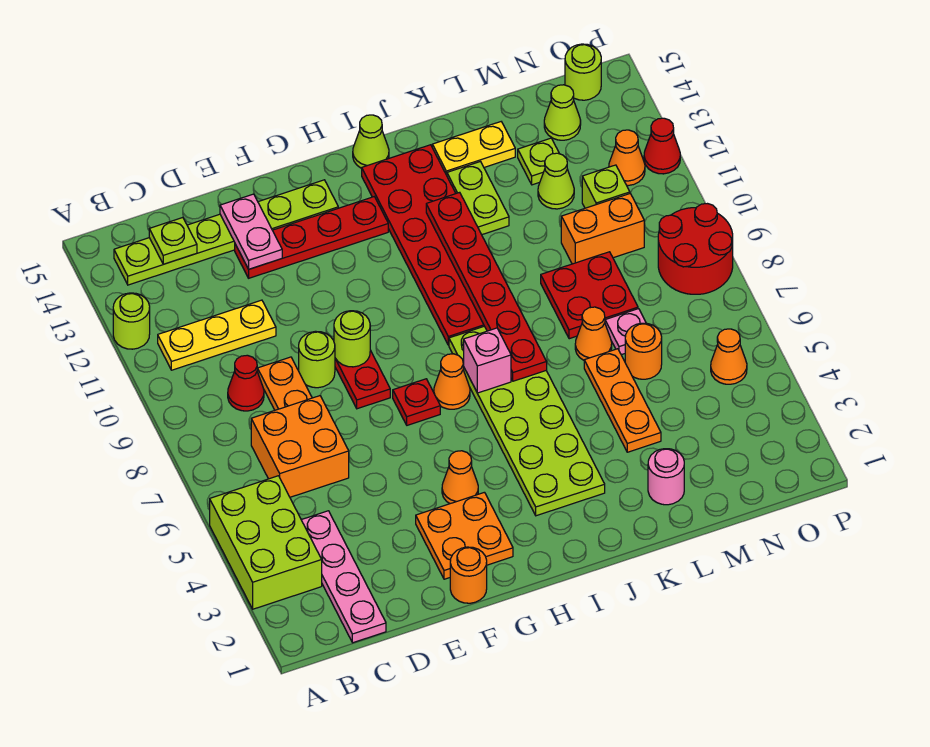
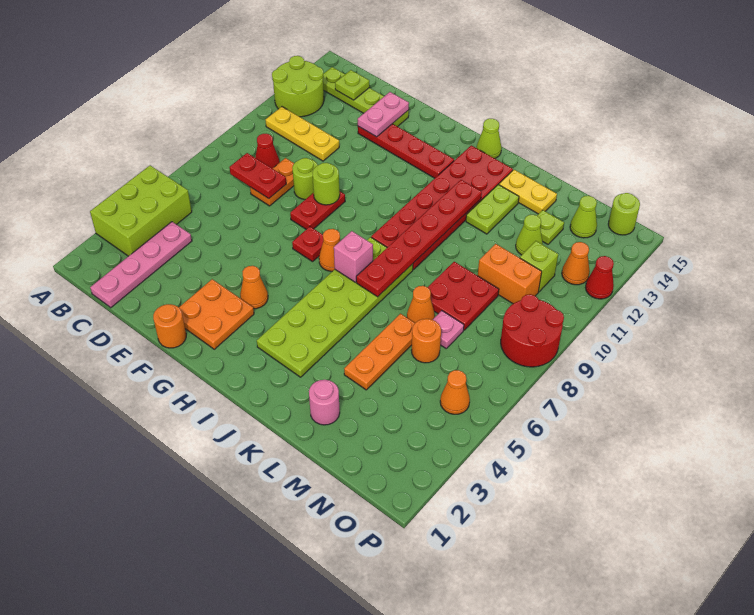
lime round brick A12 level 1 -> lime round brick A12:B13 level 1
lime plate B14:G14 level 1 -> lime plate B14:E14 level 1
orange brick C6:D7 level 1 -> none
none -> red plate C8:D8 level 2

